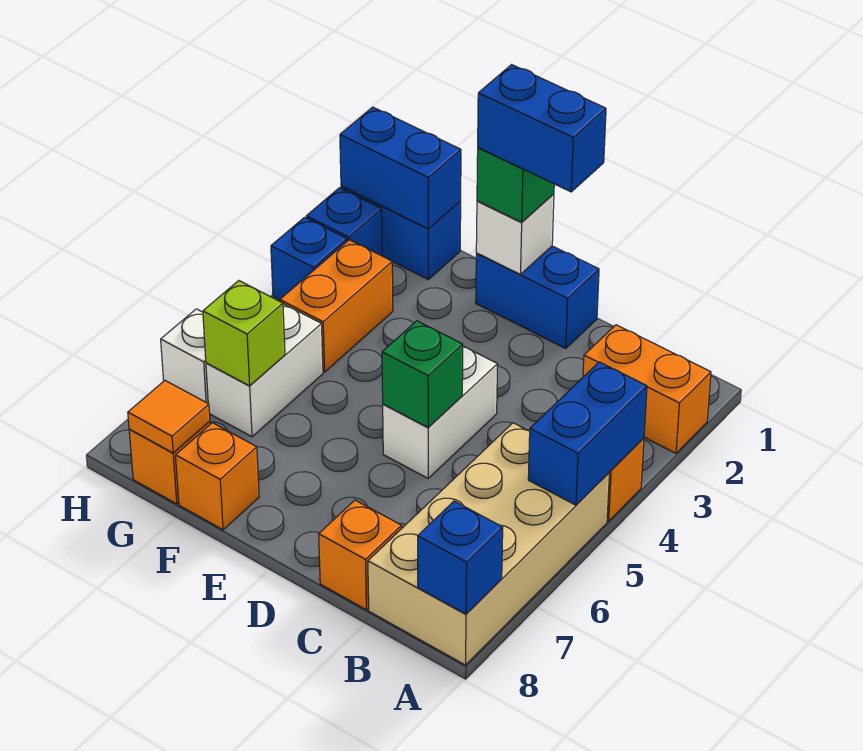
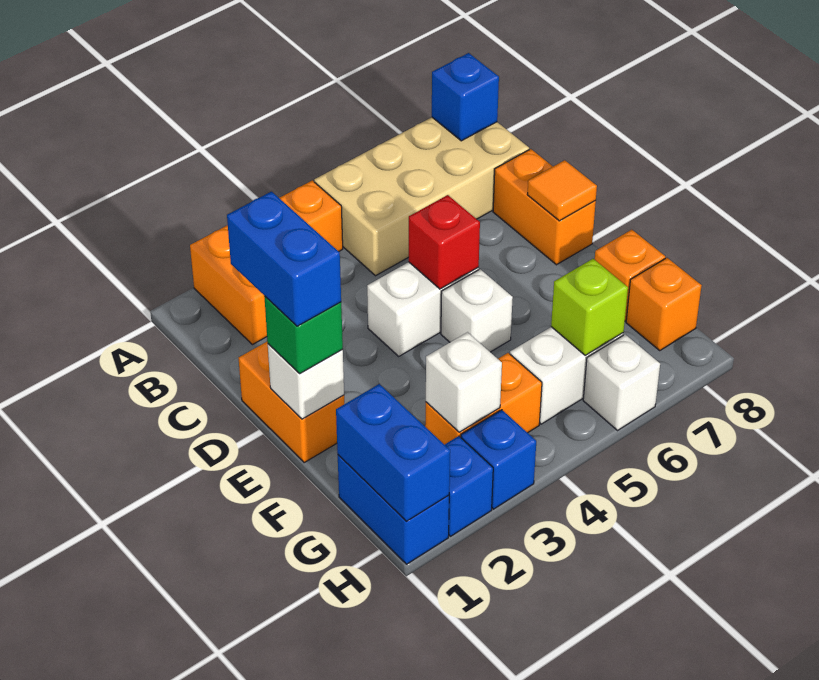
blue brick A4:A5 level 2 -> none
orange brick C8 level 1 -> orange brick C8:D8 level 1
blue brick D1:E1 level 1 -> orange brick D1:E1 level 1
green brick D5 level 2 -> red brick D5 level 2
none -> white brick E5 level 1
none -> white brick G3 level 2
orange tile G8 level 2 -> orange tile D8 level 2

